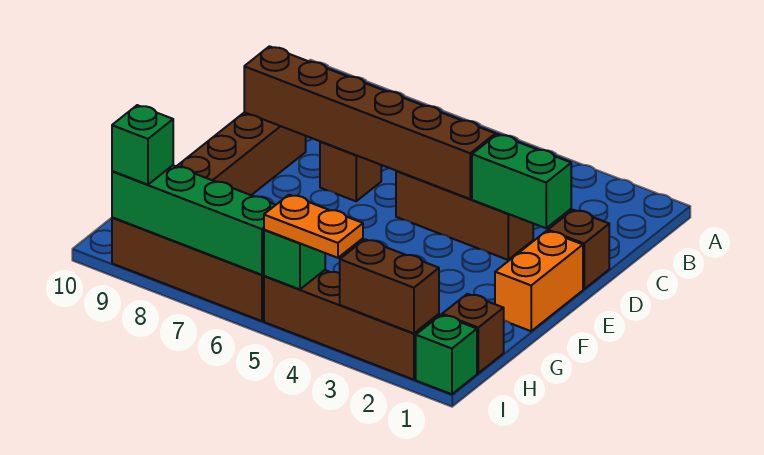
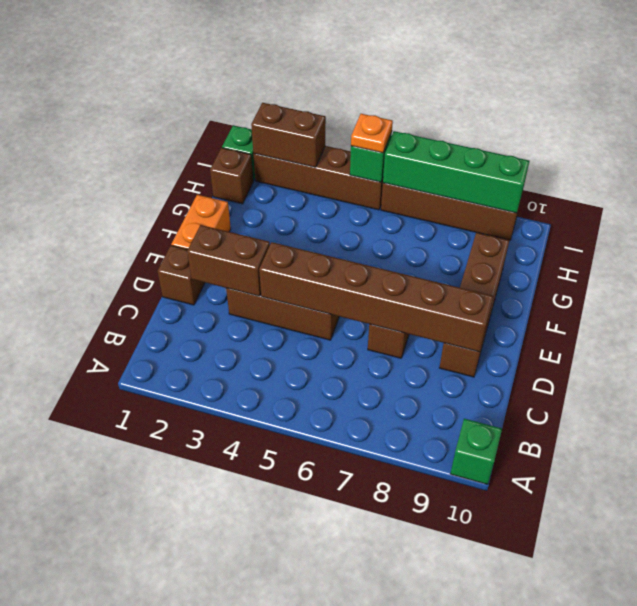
green brick D2:D3 level 2 -> brown brick D2:D3 level 2
orange plate I4:I5 level 3 -> orange plate I5 level 3
green brick I9 level 3 -> green brick A10 level 1

